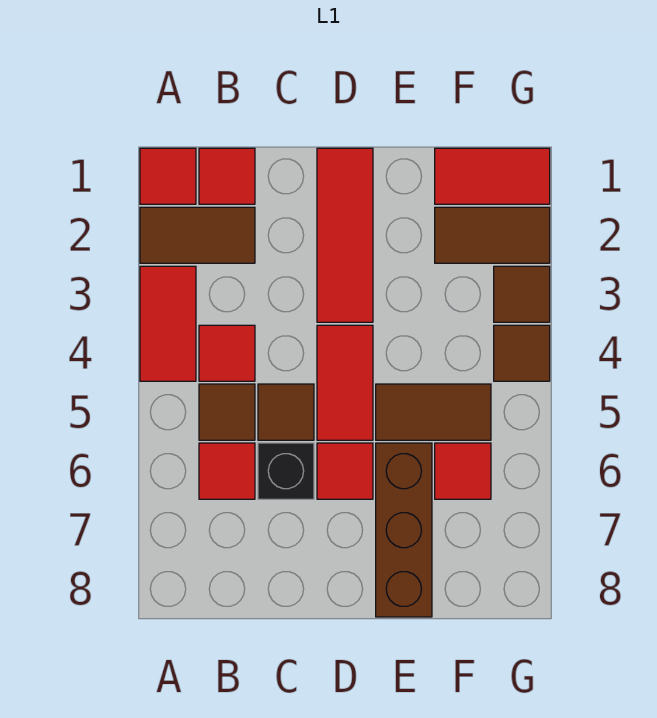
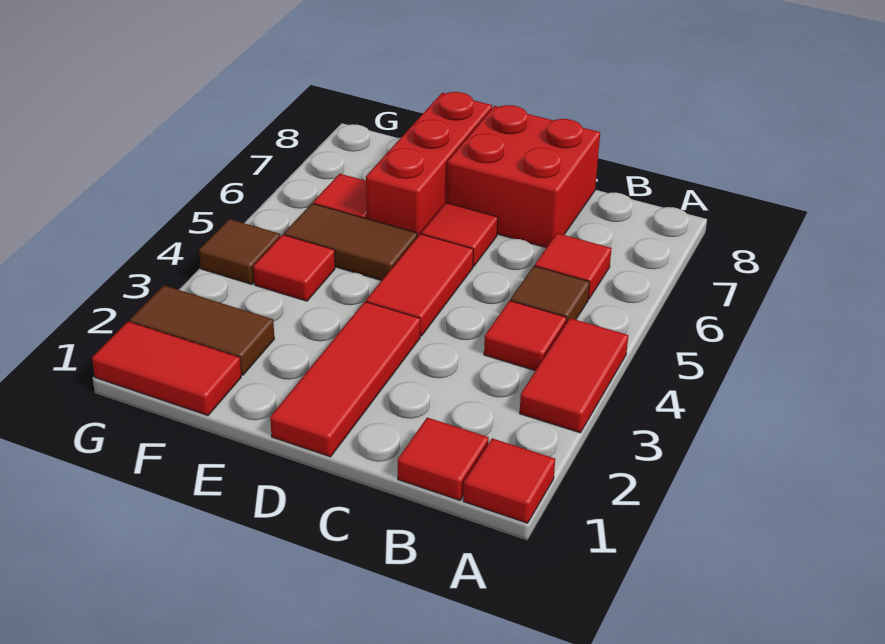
brown tile A2:B2 level 1 -> none
brown tile C5 level 1 -> none
black brick C6 level 1 -> none
none -> red brick C7:D8 level 1
brown brick E6:E8 level 1 -> red brick E6:E8 level 1
none -> red tile F4 level 1
brown tile G3 level 1 -> none

